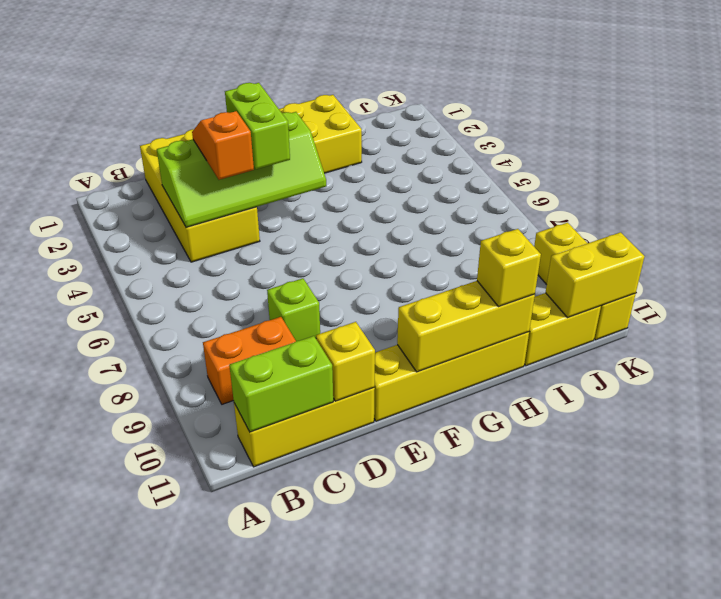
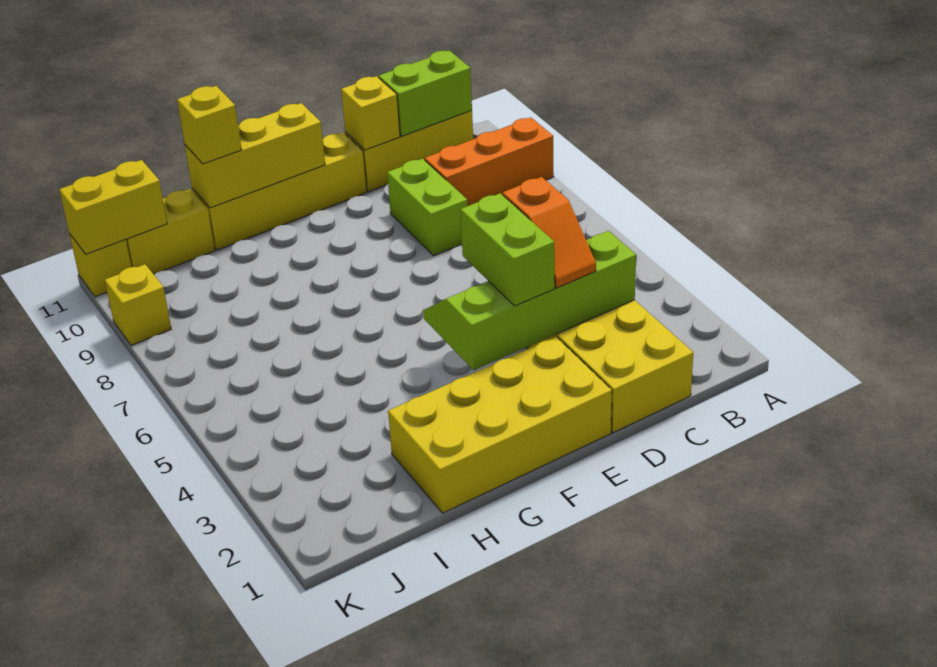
orange brick B9:C9 level 1 -> orange brick A9:C9 level 1
lime brick D8 level 1 -> lime brick D8:D9 level 1

